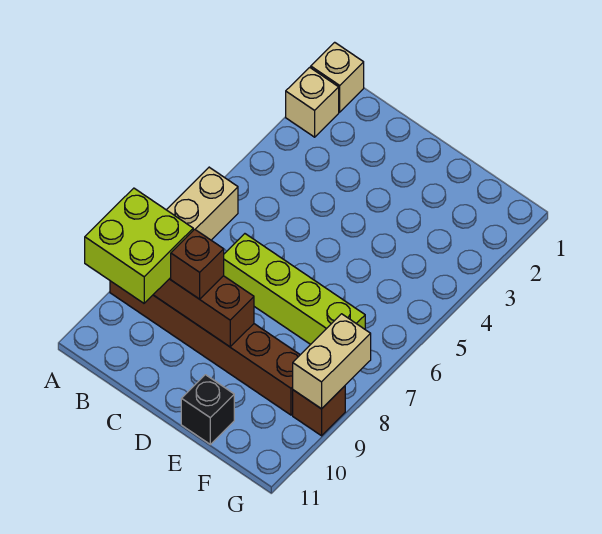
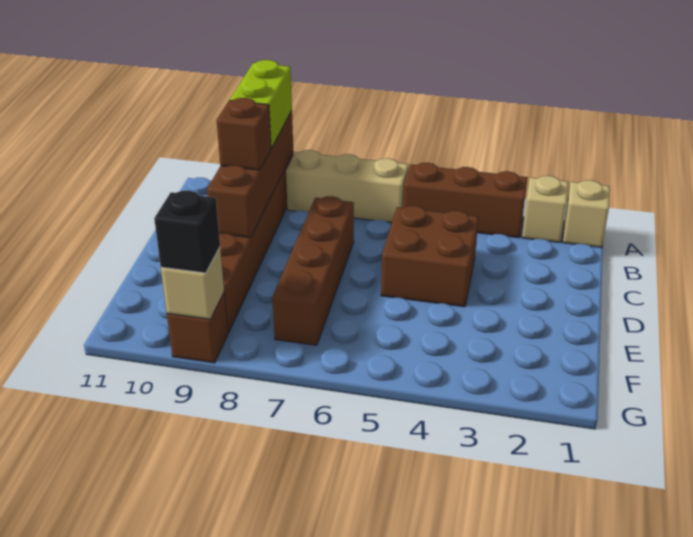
none -> brown brick A3:A5 level 1
lime brick A9:B10 level 3 -> lime brick A9:B9 level 3
none -> brown brick C4:D5 level 1
lime brick C7:F7 level 1 -> brown brick C7:F7 level 1
black brick E11 level 1 -> black brick G9 level 3
tan brick G8:G9 level 2 -> tan brick G9 level 2

